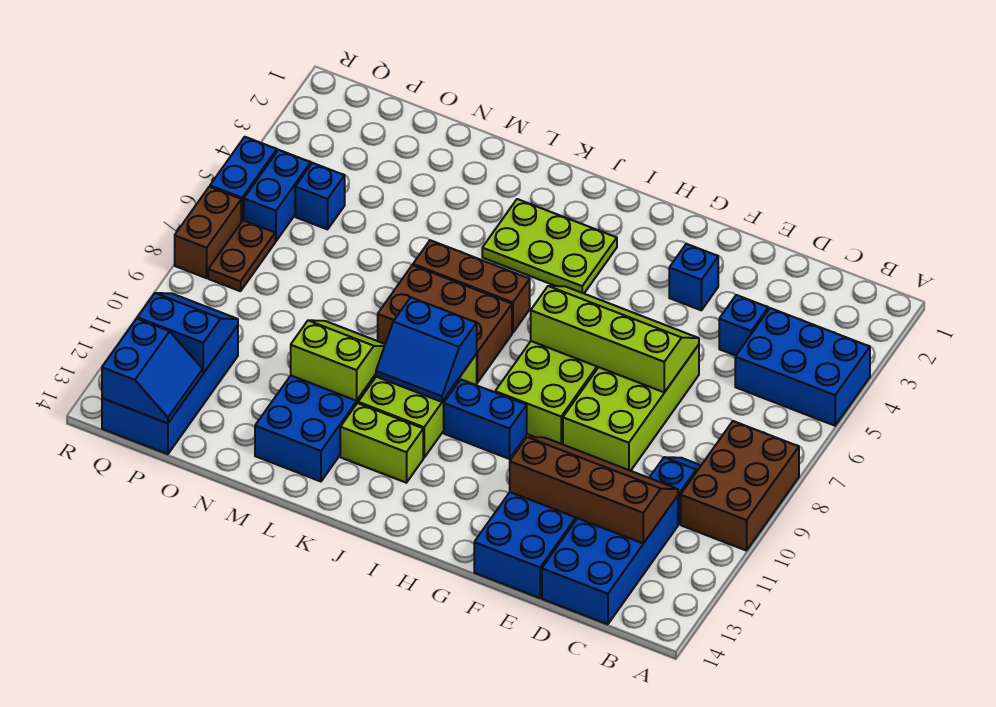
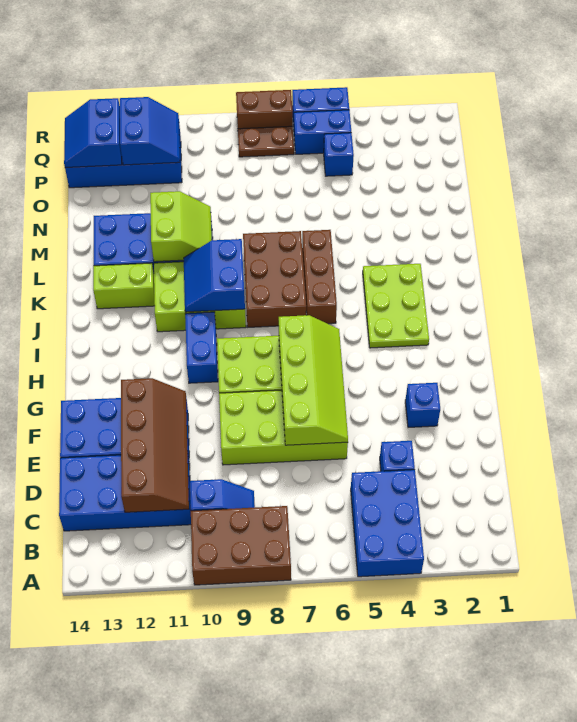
lime brick J12:K12 level 1 -> lime brick K12:K13 level 1
blue slope P13:Q14 level 2 top Q -> blue slope P13:Q14 level 2 top 13

